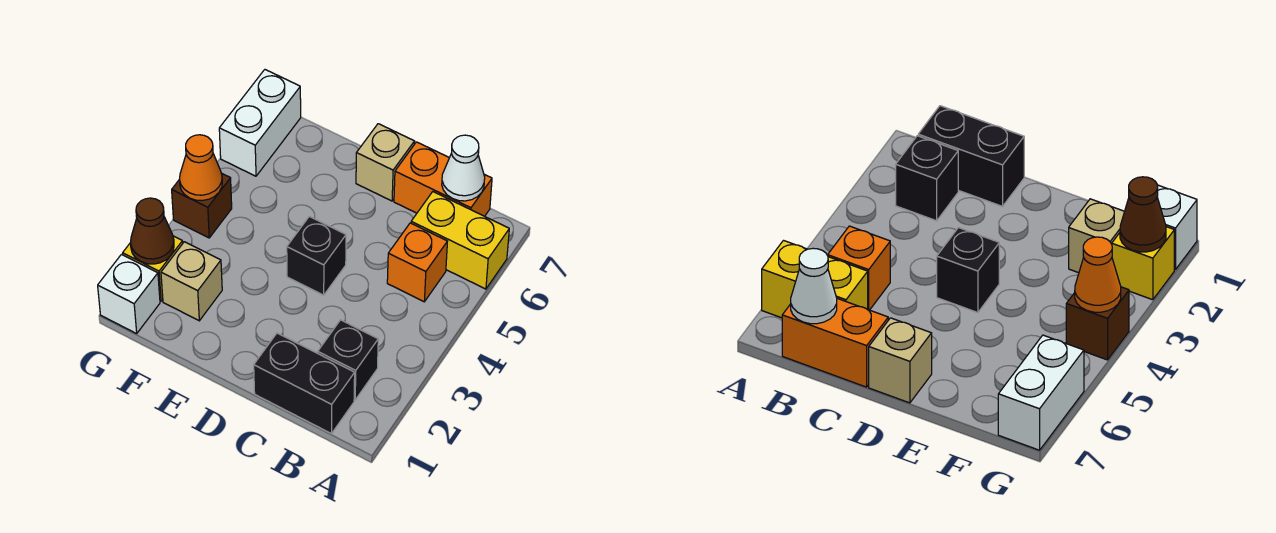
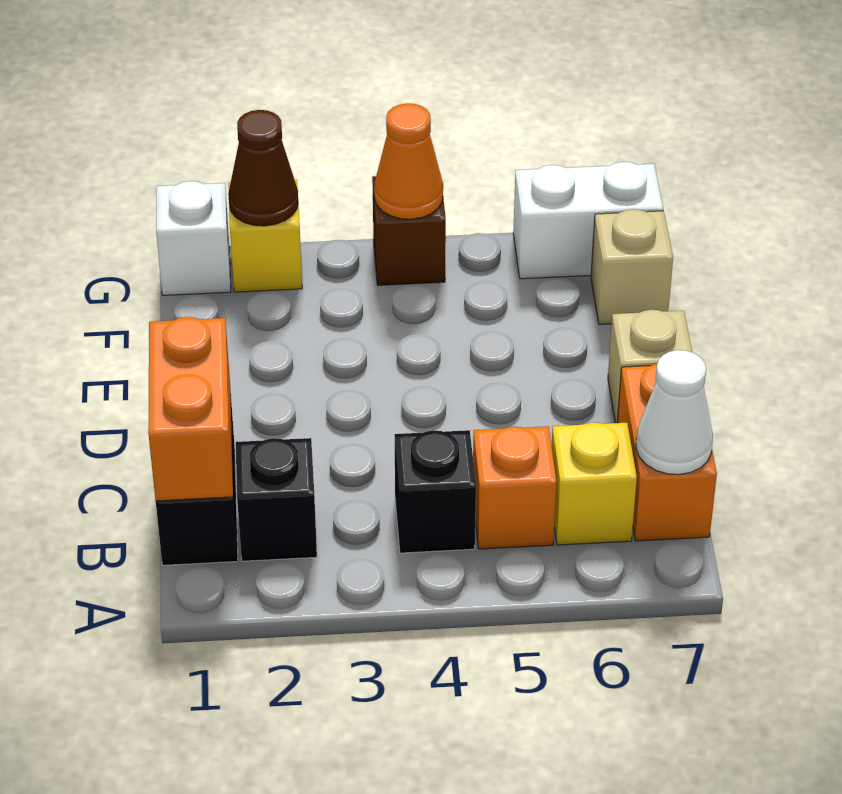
yellow brick A6:B6 level 1 -> yellow brick B6 level 1
none -> orange brick B1:C1 level 2
black brick D4 level 1 -> black brick B4 level 1
tan brick F2 level 1 -> tan brick F7 level 1

